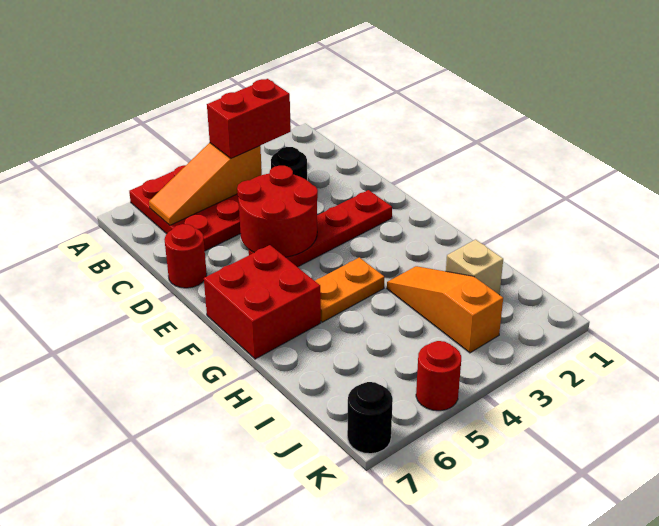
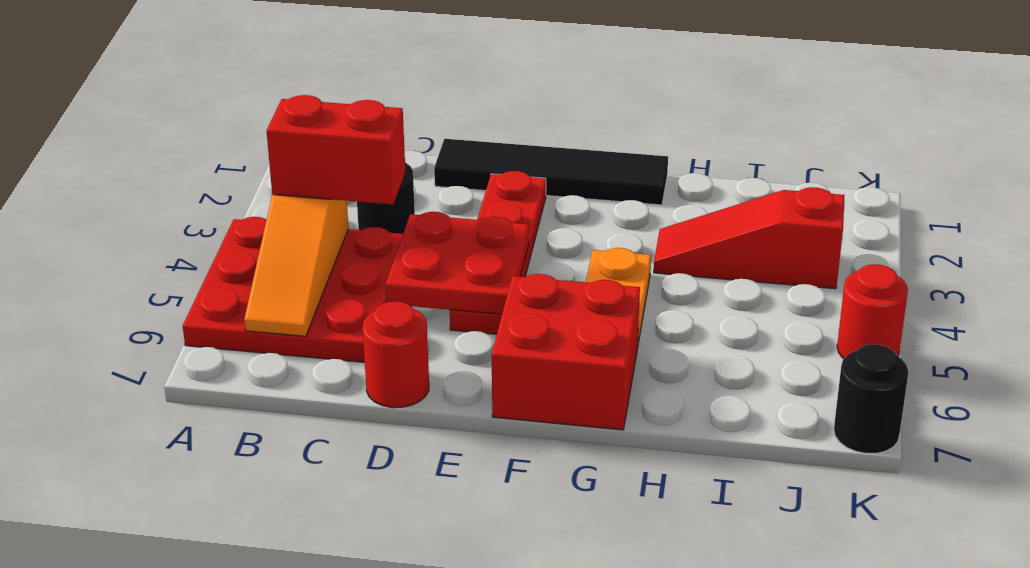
red brick B3:B4 level 3 -> red brick B4:C4 level 3
none -> black tile D1:G1 level 1
red round brick D4:E5 level 2 -> red plate D4:E5 level 2
orange slope H3:J3 level 1 top J -> red slope H3:J3 level 1 top J
tan brick I2 level 1 -> none

